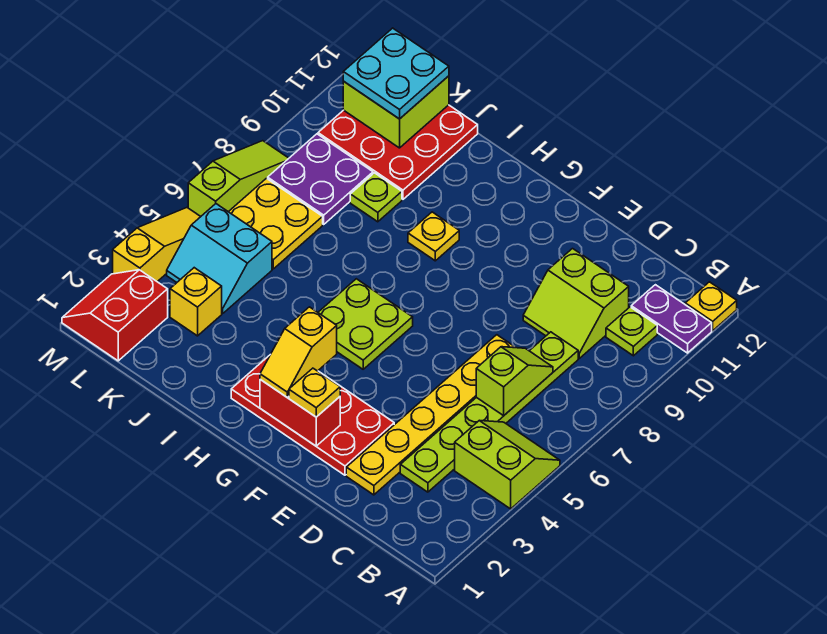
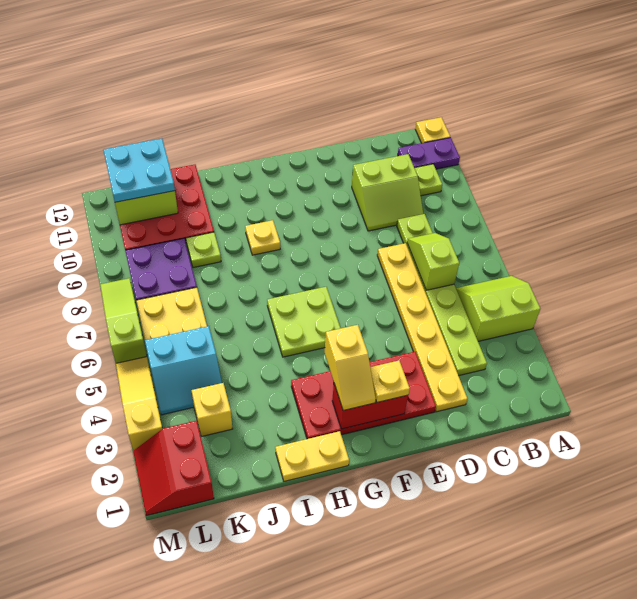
none -> yellow plate H1:I1 level 1

